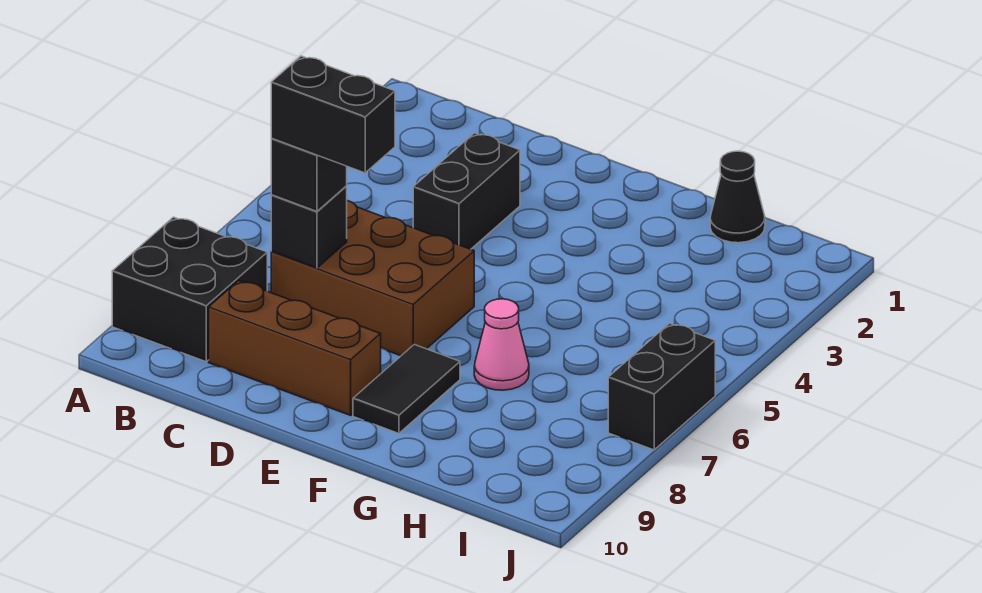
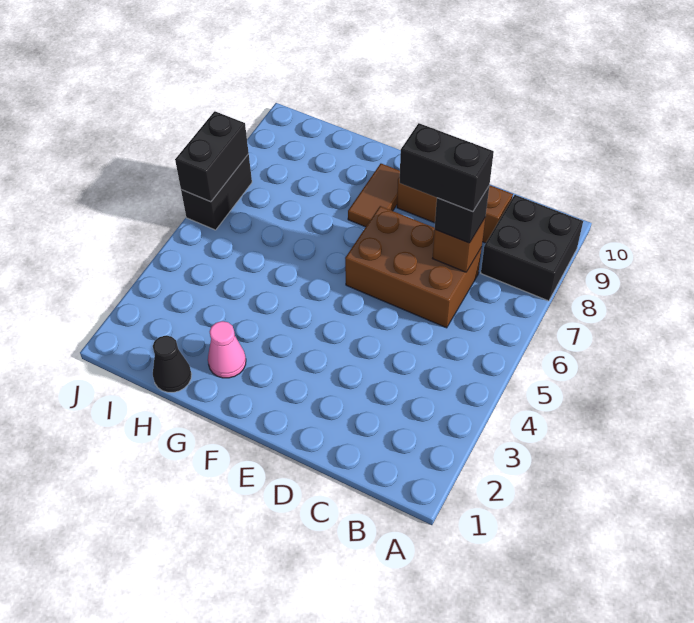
black brick C7 level 2 -> brown brick C7 level 2
black brick D3:D4 level 1 -> black brick J6:J7 level 2
black tile F8:F9 level 1 -> brown tile F8:F9 level 1
pink cone G7 level 1 -> pink cone G2 level 1

